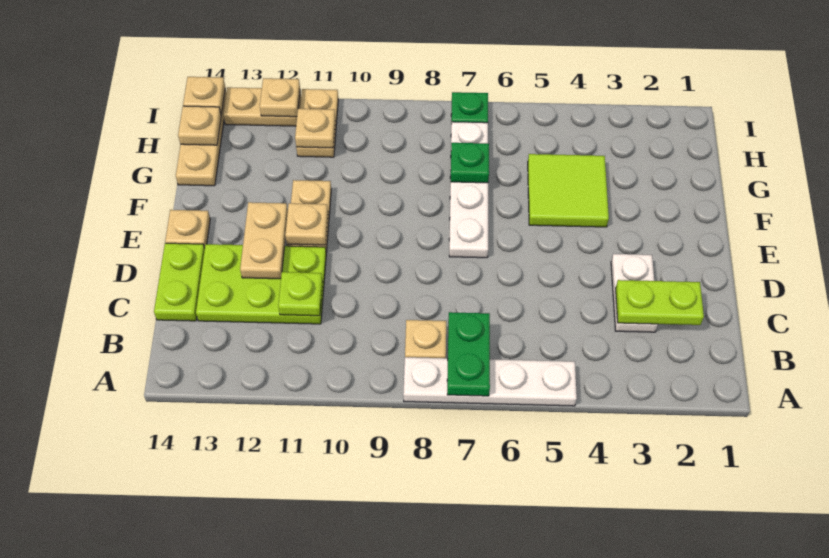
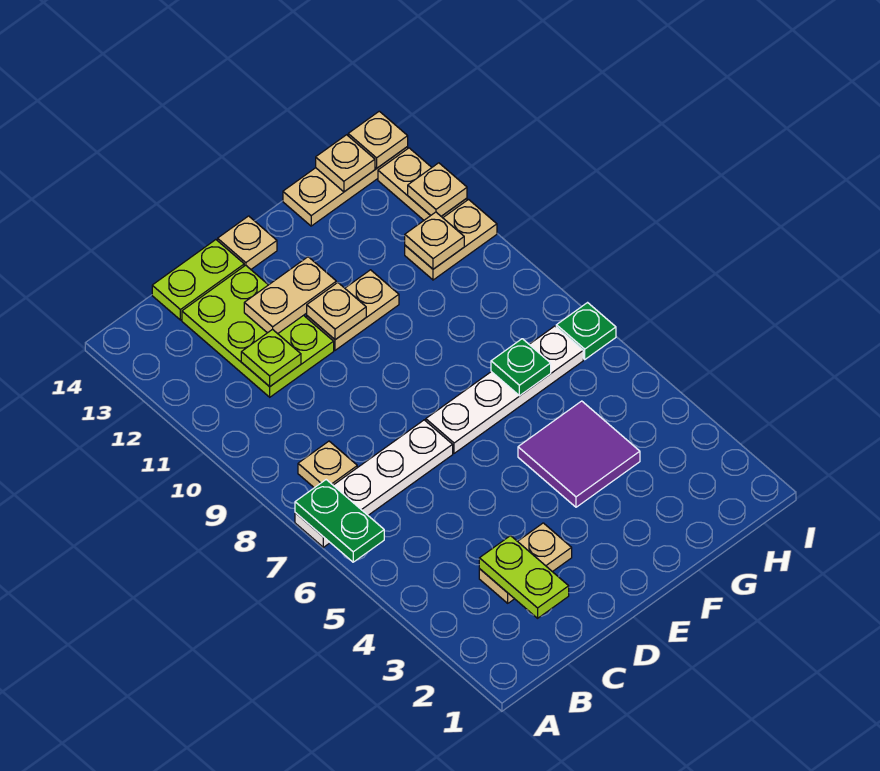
white plate A5:A8 level 1 -> white plate A7:D7 level 1
green plate A7:B7 level 2 -> green plate A6:A7 level 2
white plate C3:D3 level 1 -> tan plate C3:D3 level 1
lime tile F4:G5 level 1 -> purple tile F4:G5 level 1

